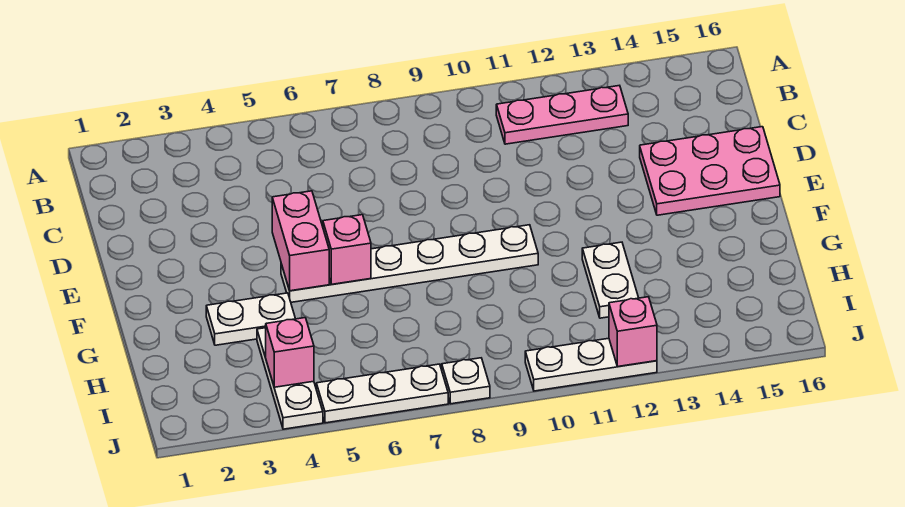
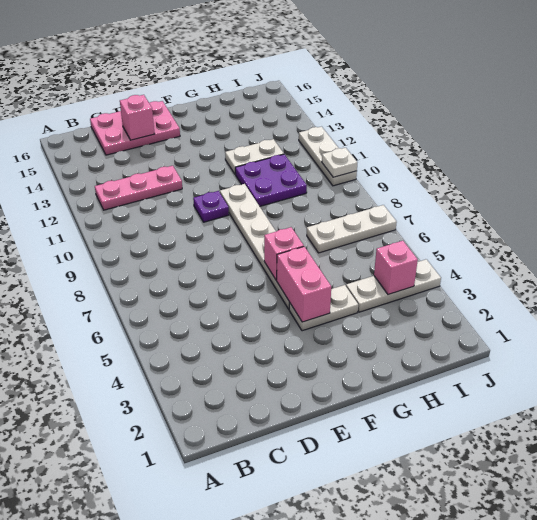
pink plate B11:B13 level 1 -> pink plate B12:D12 level 1
pink plate D14:E16 level 1 -> pink plate C15:E16 level 1
pink brick E5:F5 level 2 -> pink brick F4:F5 level 2
none -> purple plate E10 level 1
white plate G3:G4 level 1 -> white plate F4:G4 level 1
none -> purple plate G10:H11 level 1
white plate J5:J7 level 1 -> white plate H7:J7 level 1
white plate J8 level 1 -> white plate J10 level 2
pink brick J12 level 2 -> pink brick D15 level 2

